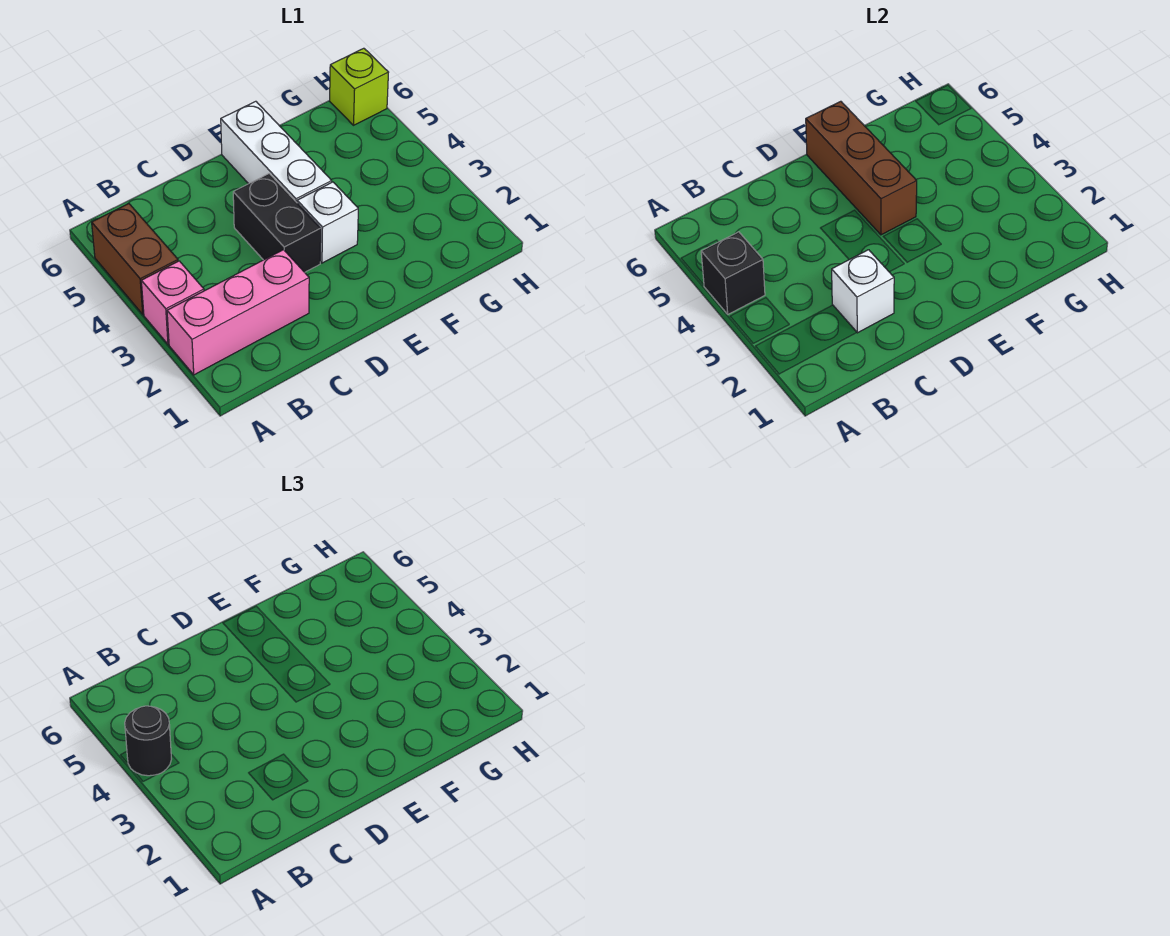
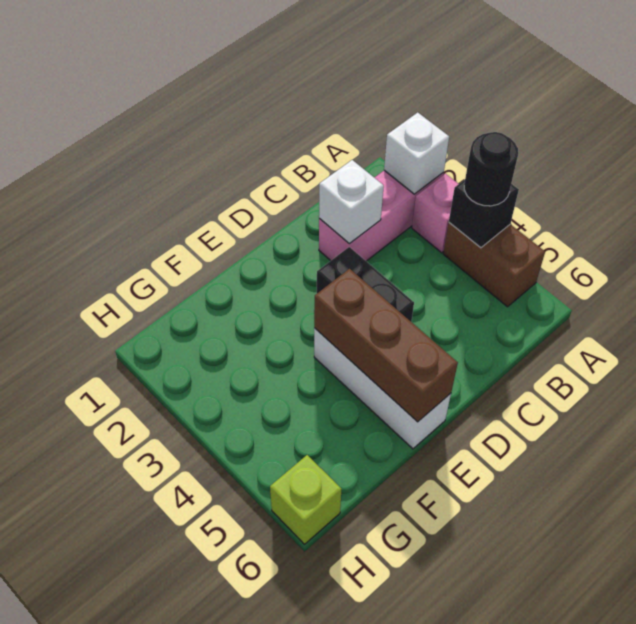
white brick E3 level 1 -> white brick A2 level 2

